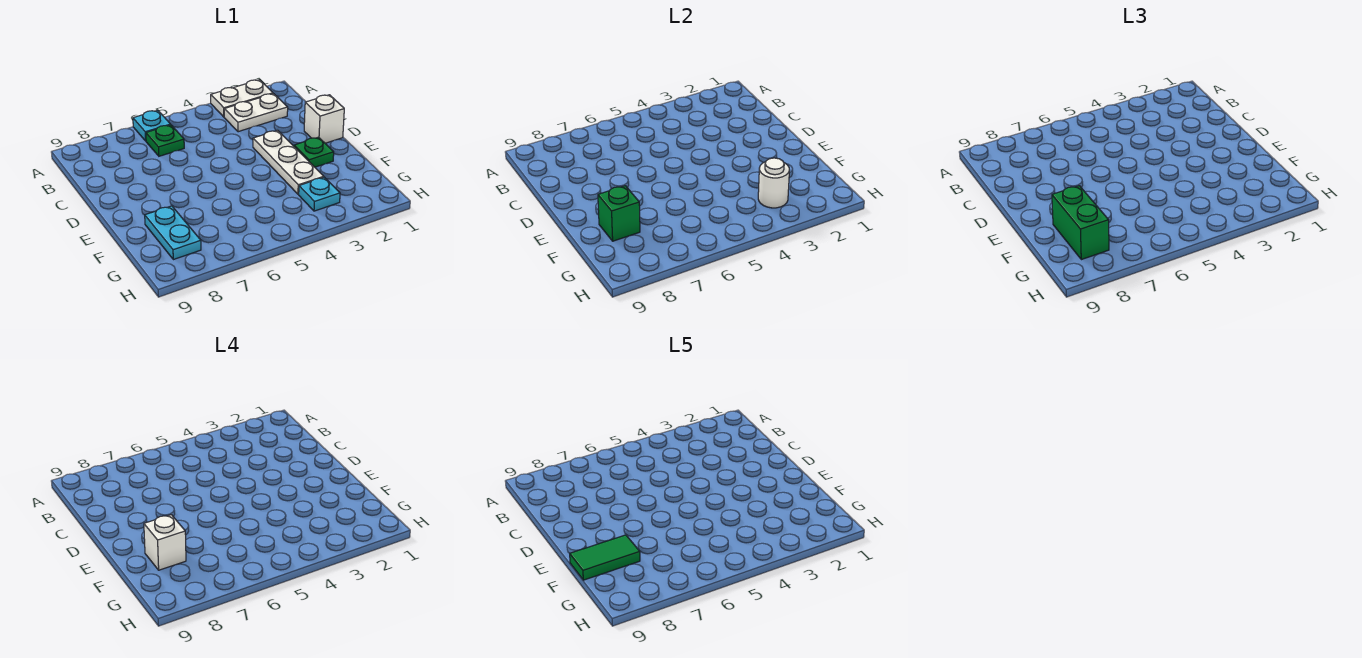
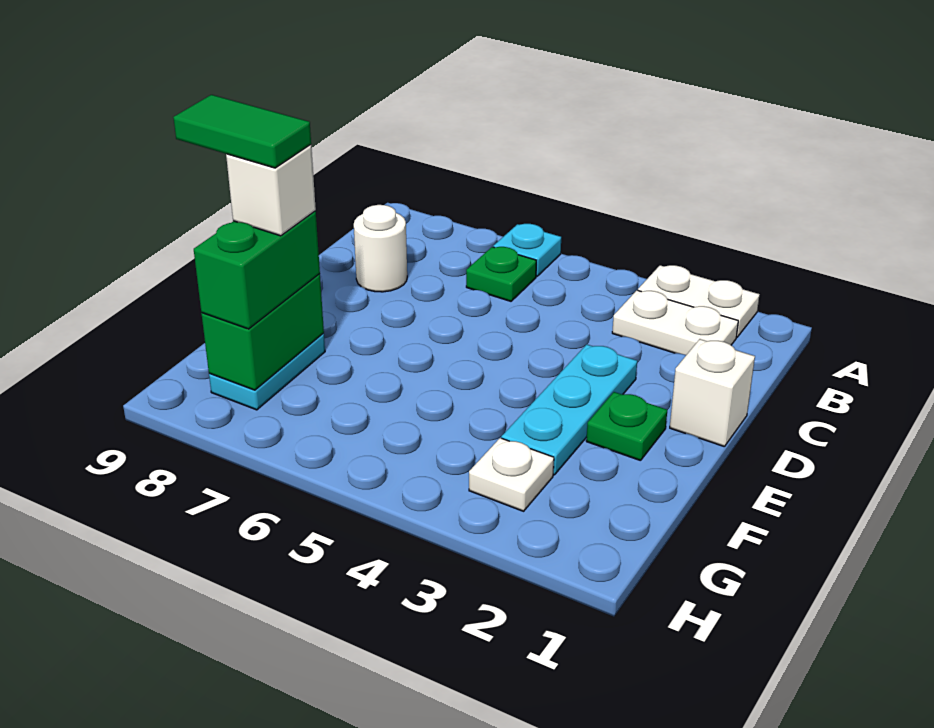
white plate D3:F3 level 1 -> cyan plate D3:F3 level 1
green brick F8 level 2 -> green brick F8:G8 level 2
cyan plate G3 level 1 -> white plate G3 level 1
white round brick G3 level 2 -> white round brick C8 level 1

